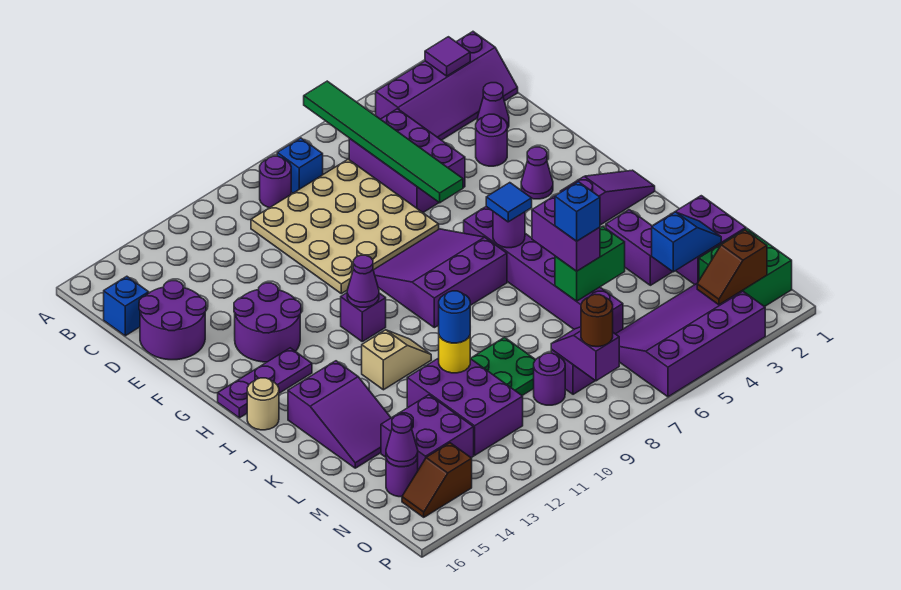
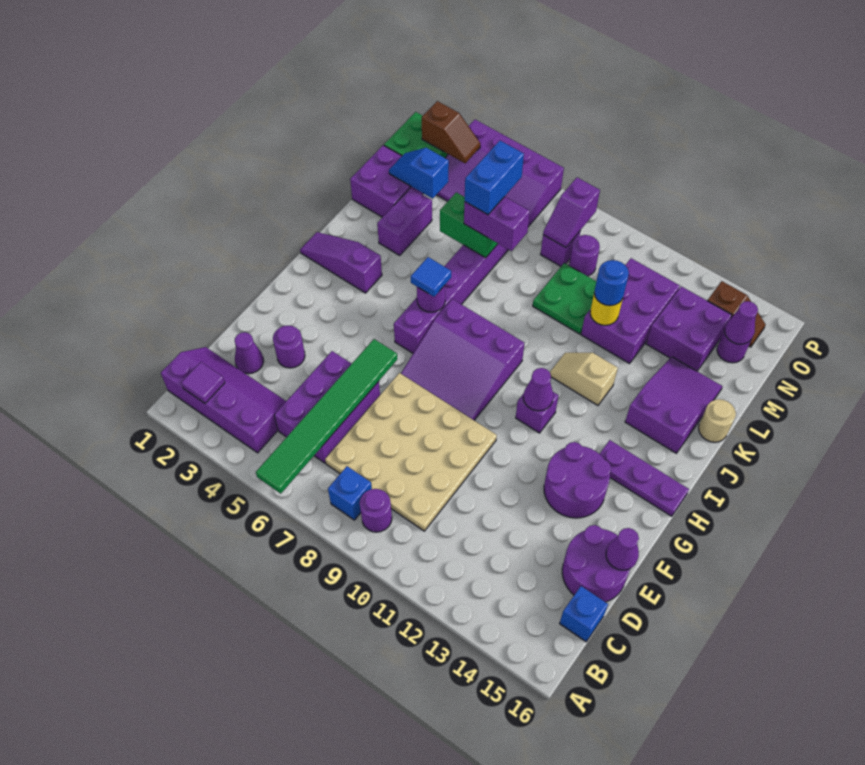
purple cone G3 level 1 -> purple cone E16 level 2
tan round brick I16 level 1 -> tan round brick K16 level 1
purple brick K6:L6 level 3 -> purple brick L6:L7 level 3
blue brick L6 level 4 -> blue brick L6:M6 level 4
brown round brick O8 level 3 -> none

